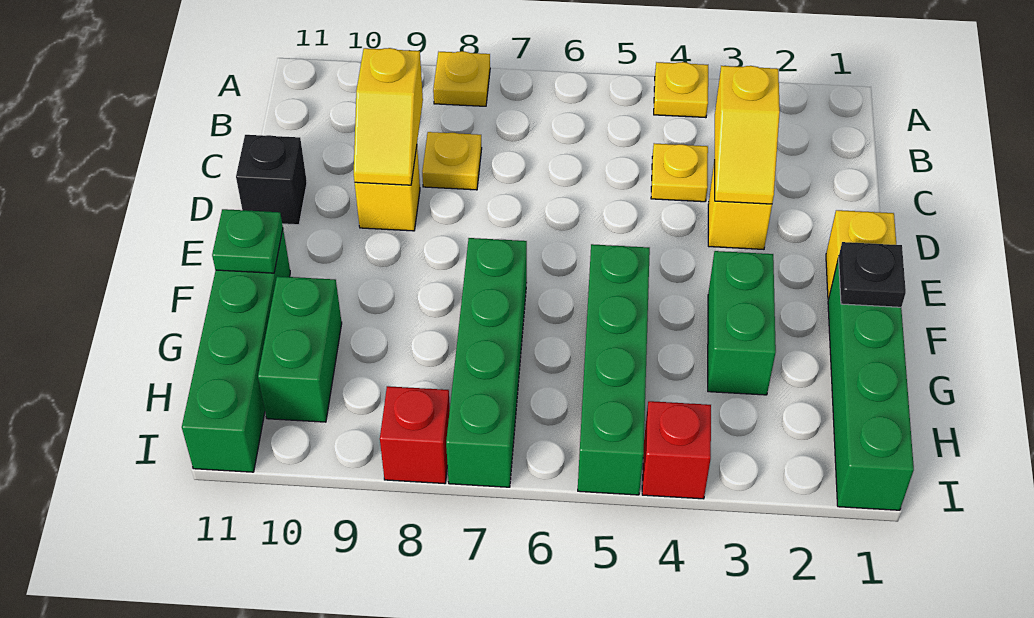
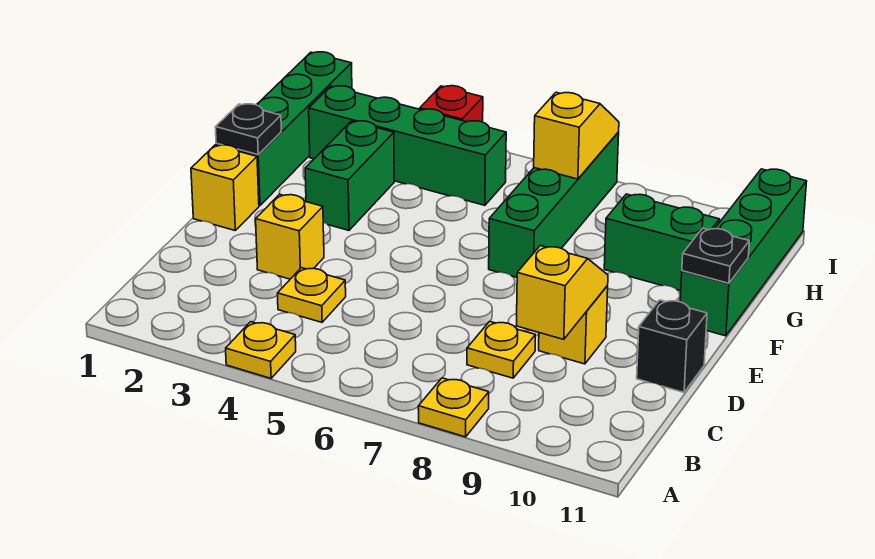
yellow slope C3:D3 level 2 top C -> yellow slope H7:I7 level 2 top H
green brick F5:I5 level 1 -> green brick H2:H5 level 1
green plate F11 level 2 -> black plate F11 level 2
green brick G10:H10 level 1 -> green brick G9:G10 level 1
red brick I8 level 1 -> none

